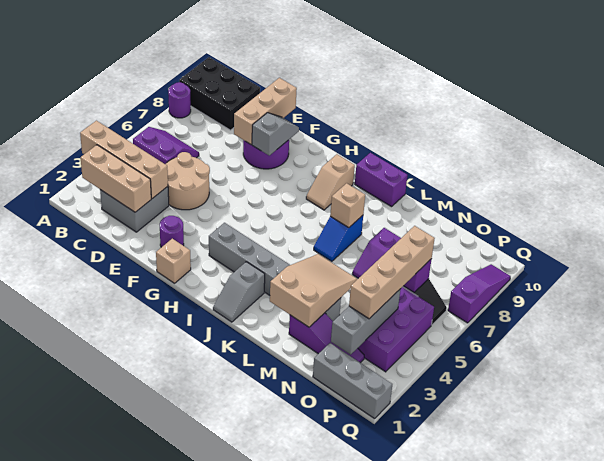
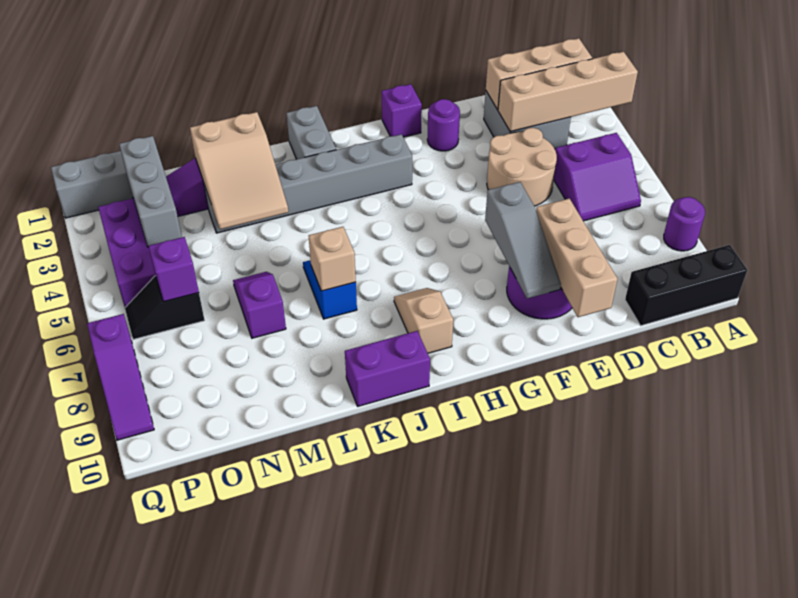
black brick A9:C10 level 1 -> black brick A10:C10 level 1
grey slope F8:F9 level 2 top 8 -> grey slope F7:F9 level 2 top 7
tan brick G1 level 1 -> purple brick G1 level 1
grey slope J1:J2 level 1 top 2 -> grey brick J1:J2 level 1
tan brick O3:O6 level 3 -> none

